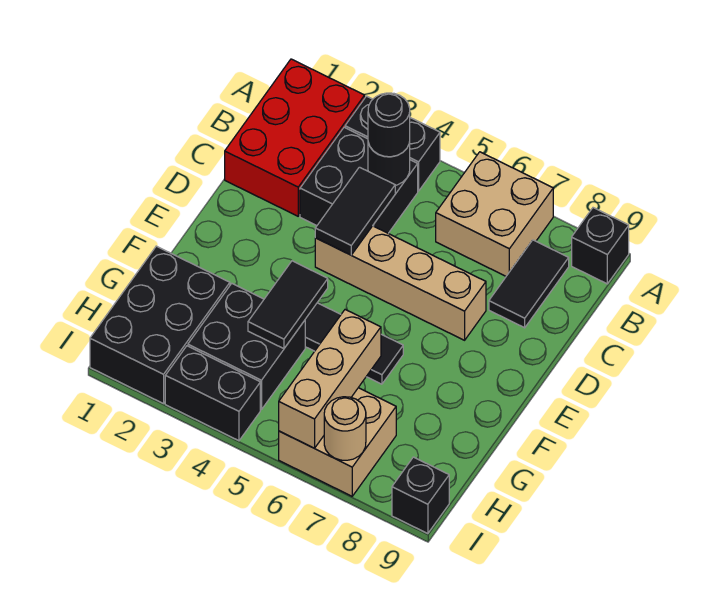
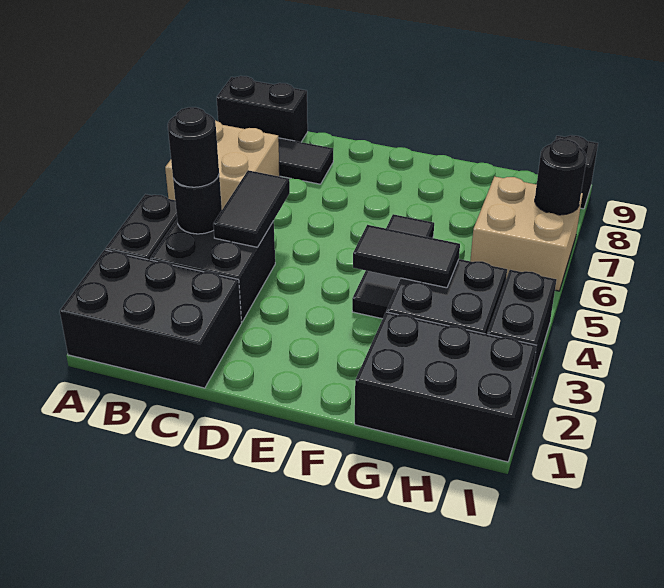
red brick A1:C2 level 1 -> black brick A1:C2 level 1
black brick A9 level 1 -> black brick A9:B9 level 1
black tile C4:D4 level 2 -> black tile C4:C5 level 2
tan brick D4:D7 level 1 -> none
tan brick G6:I6 level 2 -> none
tan round brick I7 level 2 -> black round brick I7 level 2

